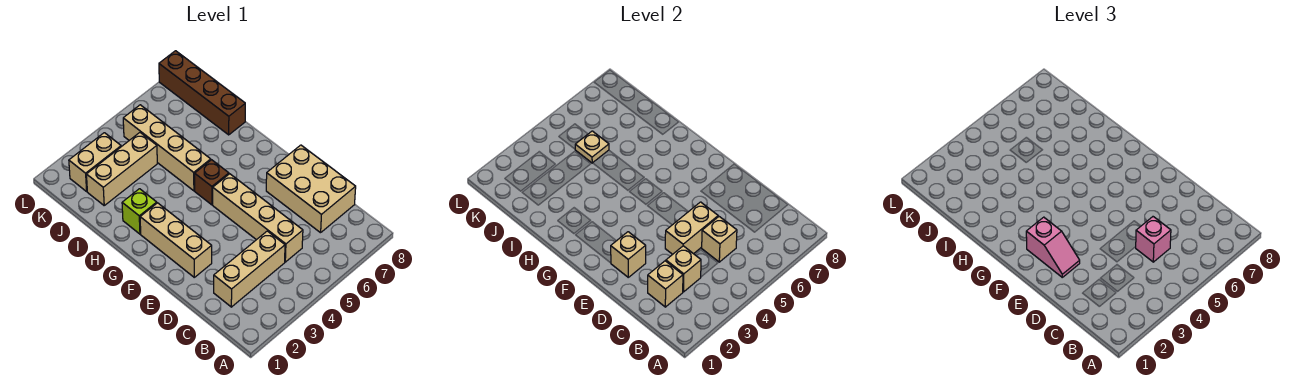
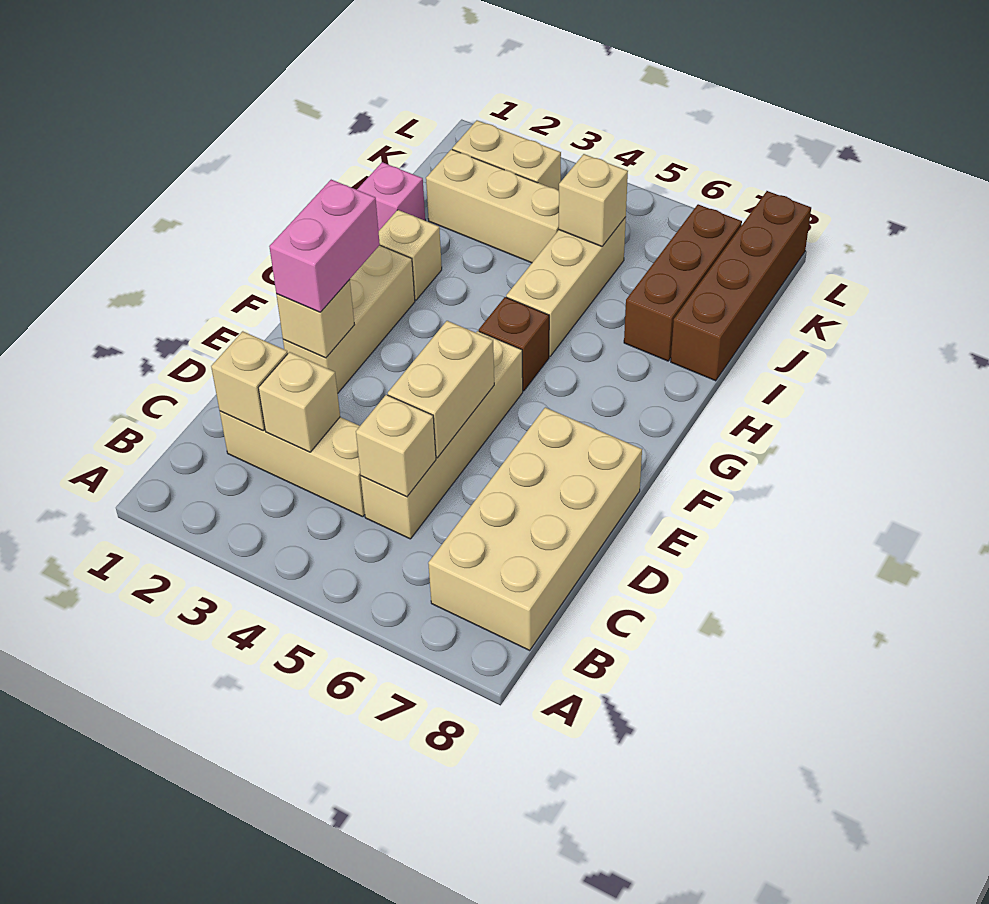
pink brick C5 level 3 -> pink brick I1 level 1
tan brick C7:E8 level 1 -> tan brick B7:E8 level 1
tan brick D4:D5 level 2 -> tan brick D5:E5 level 2
pink slope E2:F2 level 3 top F -> pink brick E2:F2 level 3
lime brick H2 level 1 -> tan brick H2 level 1
tan brick H5:K5 level 1 -> tan brick H5:J5 level 1
none -> brown brick I7:K7 level 1
tan plate J5 level 2 -> tan brick J5 level 2

